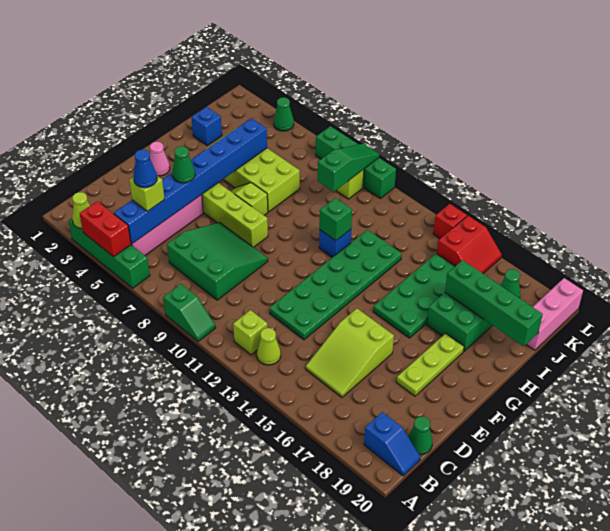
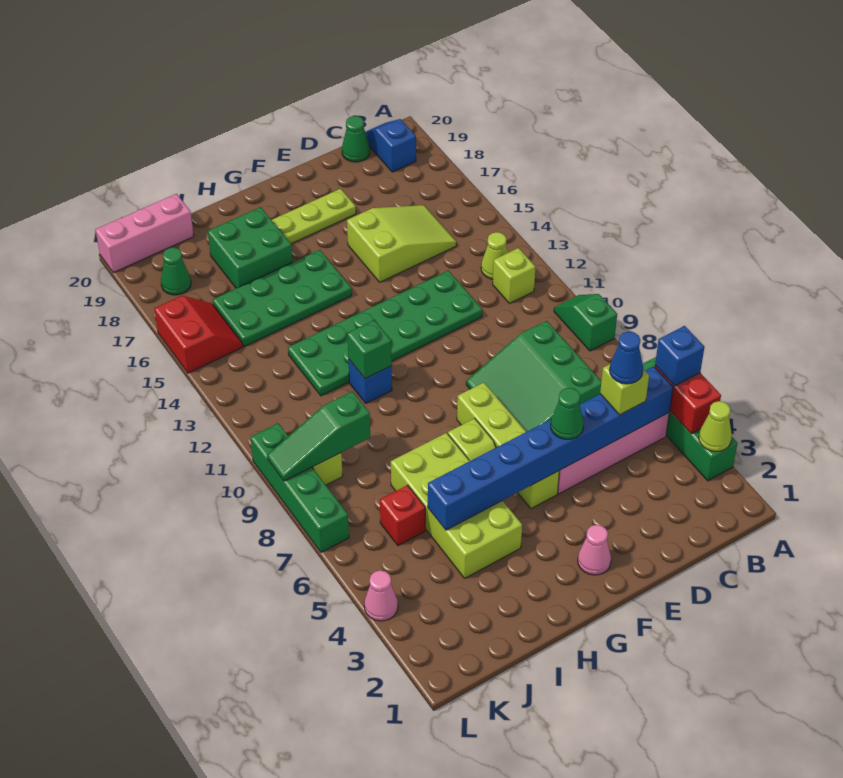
blue brick I2 level 1 -> blue brick A5 level 3
green brick I17:I20 level 2 -> none
red slope K15:L16 level 1 top 15 -> red slope K15:L16 level 1 top L
green cone L4 level 1 -> pink cone L4 level 1
red brick L14 level 1 -> red brick J6 level 1

